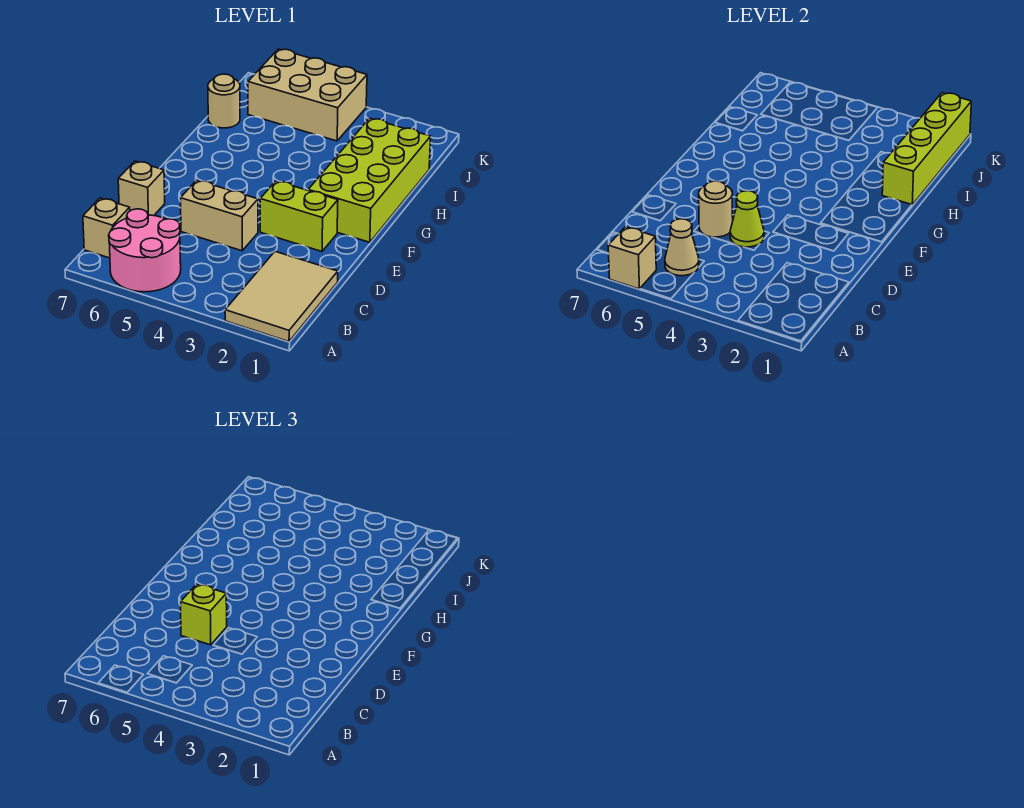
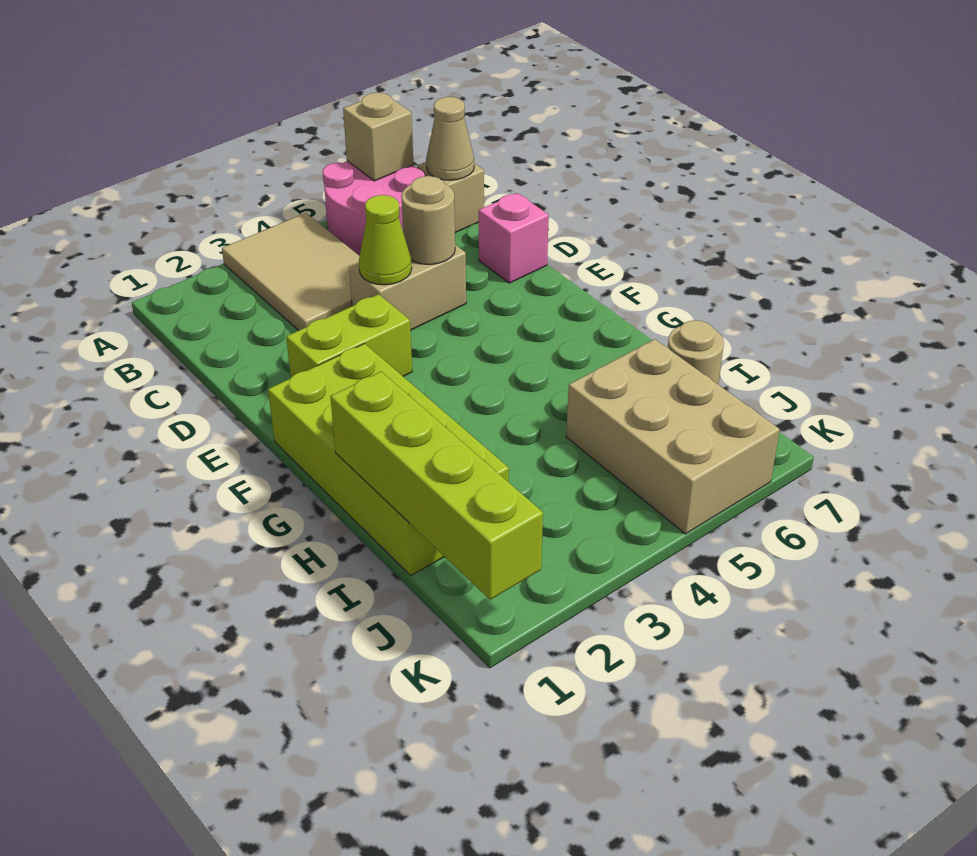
tan tile A1:C2 level 1 -> tan tile A3:C4 level 1
tan cone B5 level 2 -> tan cone B7 level 2
lime brick D5 level 3 -> none
tan brick D7 level 1 -> pink brick D7 level 1
tan brick J4:K6 level 1 -> tan brick I5:K6 level 1

